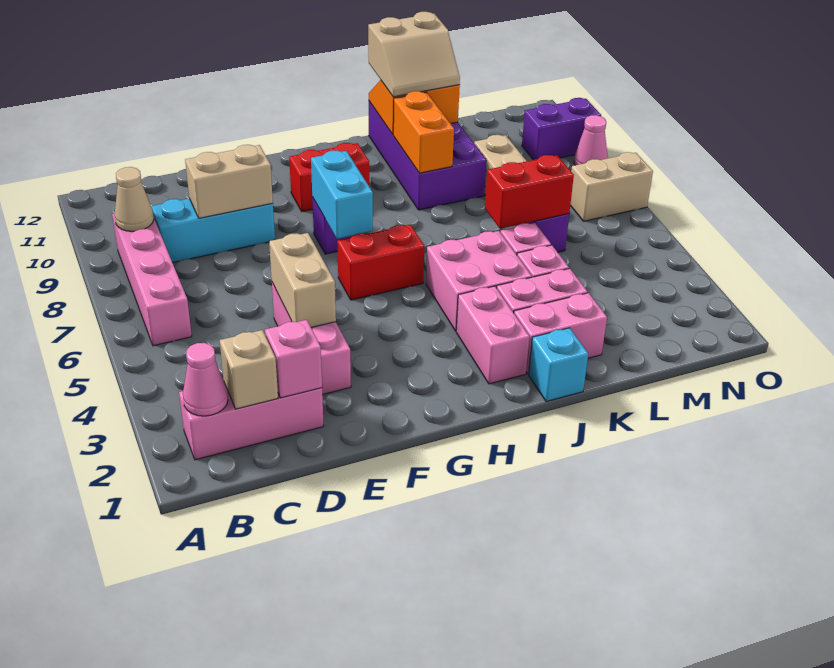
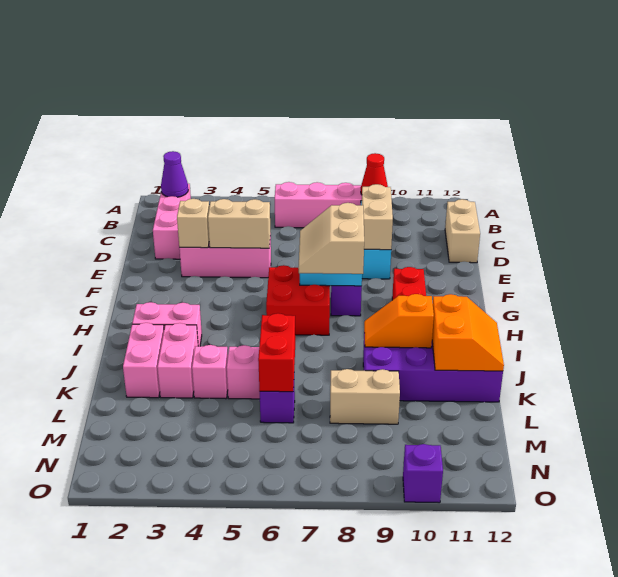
pink cone B2 level 2 -> purple cone B2 level 2
tan cone B9 level 2 -> red cone B9 level 2
tan brick C2 level 2 -> tan brick E3 level 2
pink brick D2 level 2 -> none
red brick G6:H6 level 1 -> red brick G6:H7 level 1
pink brick I4:J5 level 1 -> none
cyan brick J1 level 1 -> none
orange brick J9:J10 level 2 -> orange slope J9:J10 level 2 top 10
tan slope J11:K12 level 3 top 12 -> tan slope G7:H8 level 3 top 8
tan brick N7:O7 level 1 -> tan brick C12:D12 level 1
purple brick N10:O10 level 1 -> purple brick O10 level 1
pink cone O9 level 1 -> none

